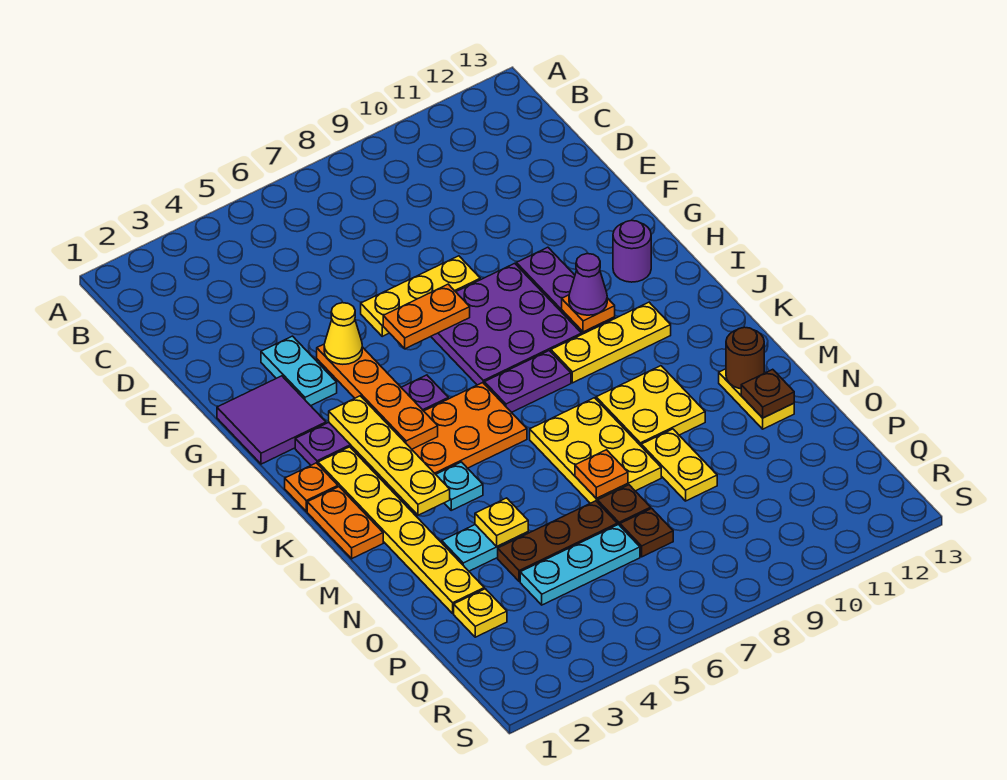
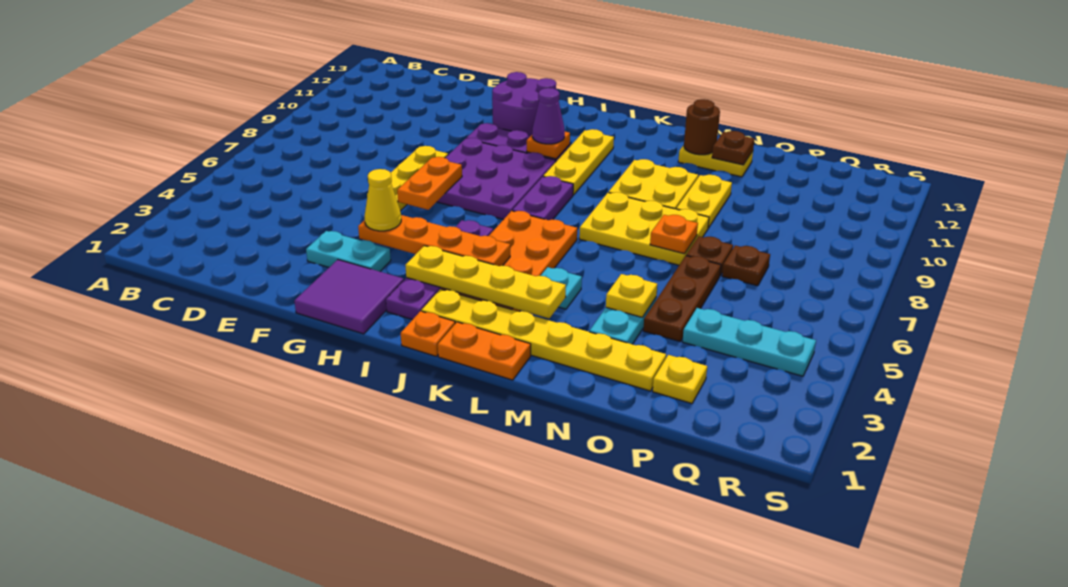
purple round brick H12 level 1 -> purple round brick G11:H12 level 1
yellow plate N9:O9 level 1 -> yellow plate N9:N10 level 1
cyan plate P4:P6 level 1 -> cyan plate P4:R4 level 1

